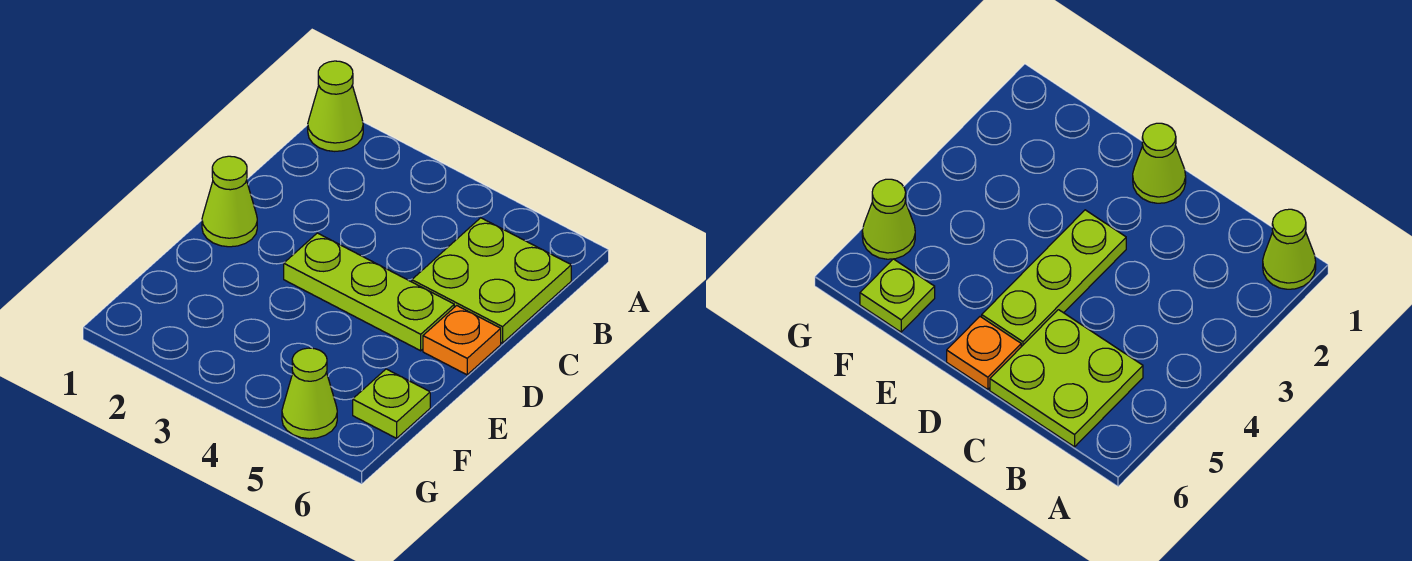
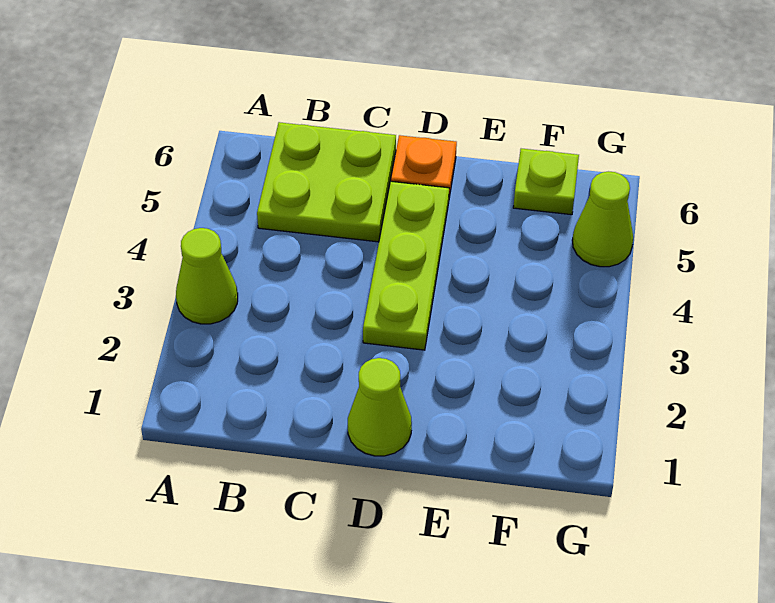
lime cone A1 level 1 -> lime cone A3 level 1

